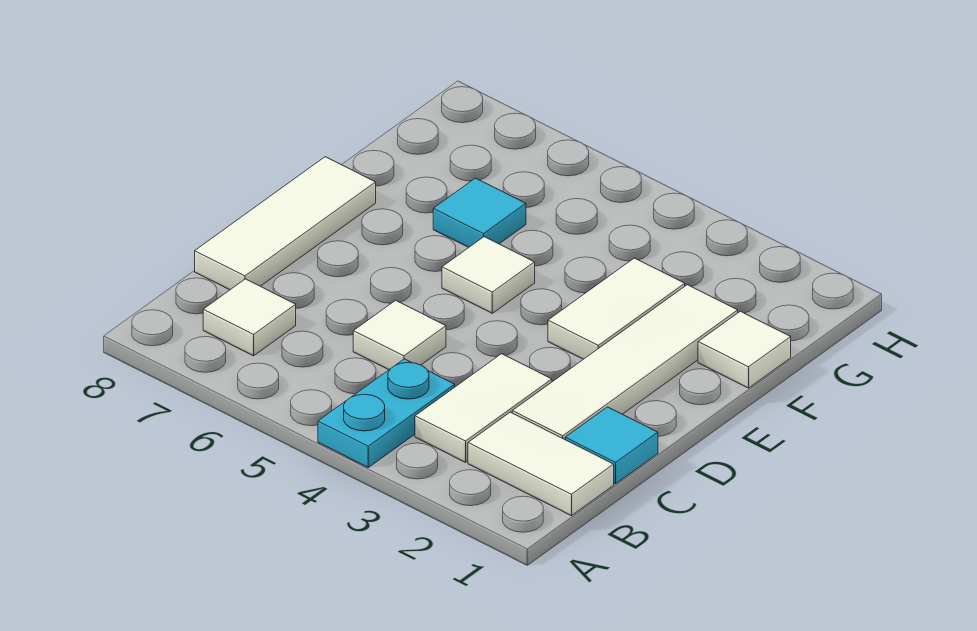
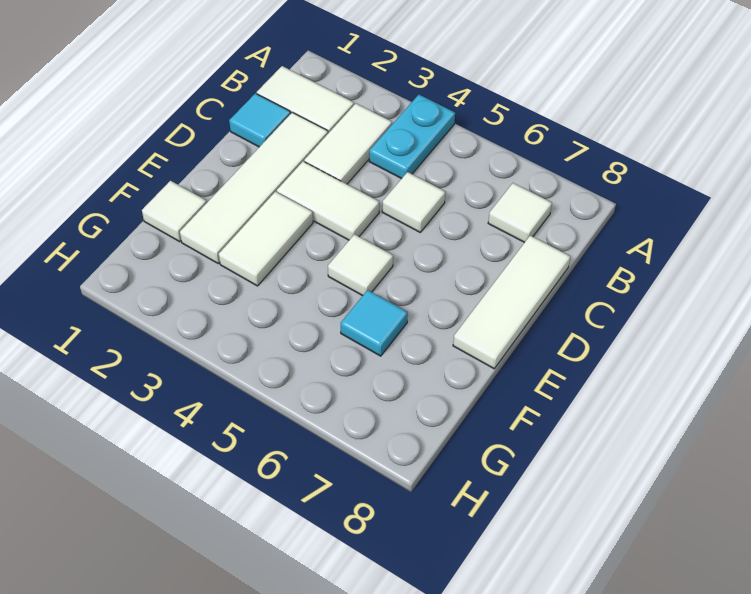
none -> white tile D3:D4 level 1

